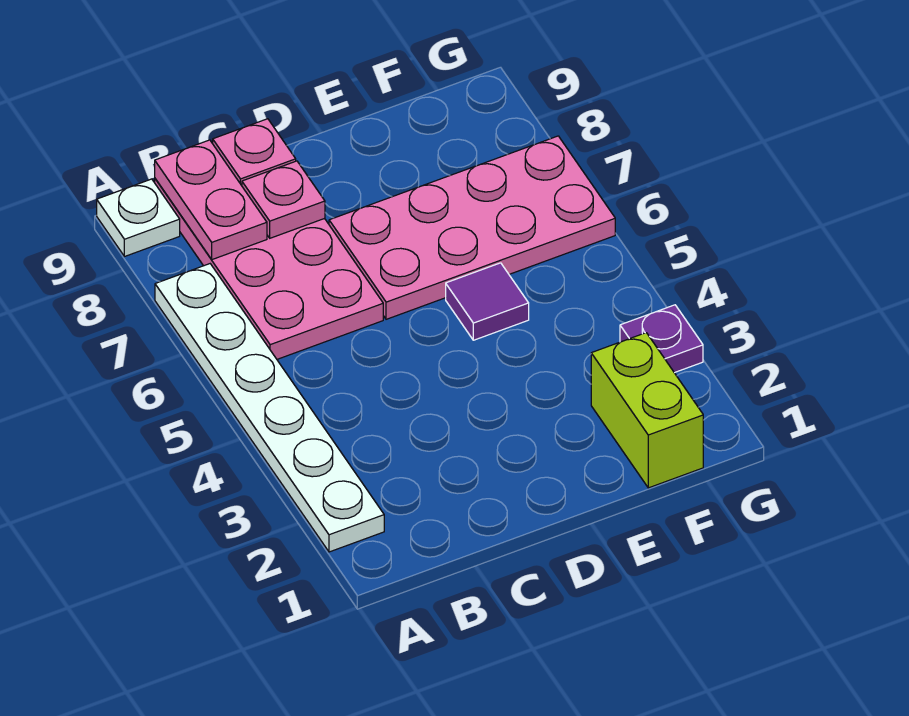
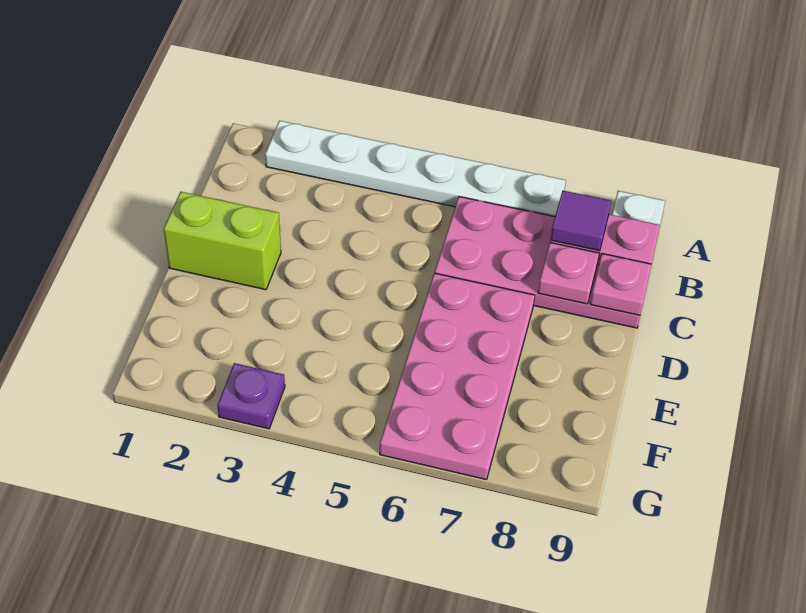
purple tile E5 level 1 -> purple tile B8 level 3
lime brick F1:F2 level 1 -> lime brick D1:D2 level 1

